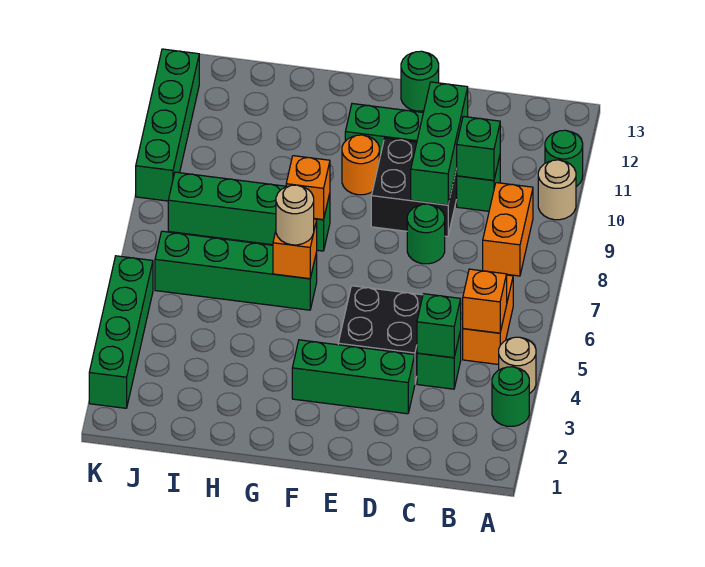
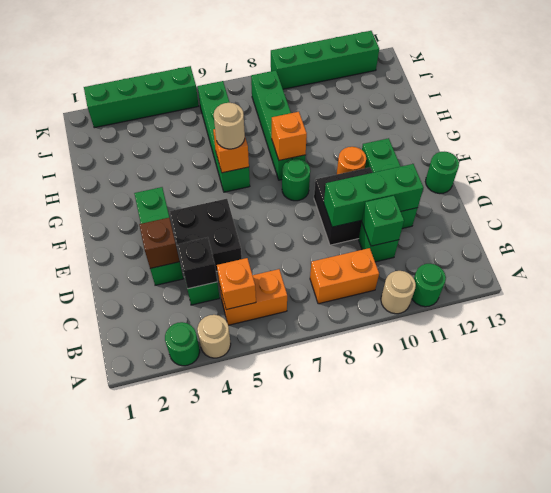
green brick C4 level 2 -> black brick C4 level 2
none -> brown brick D3 level 2
green round brick D8 level 1 -> green round brick F8 level 1

